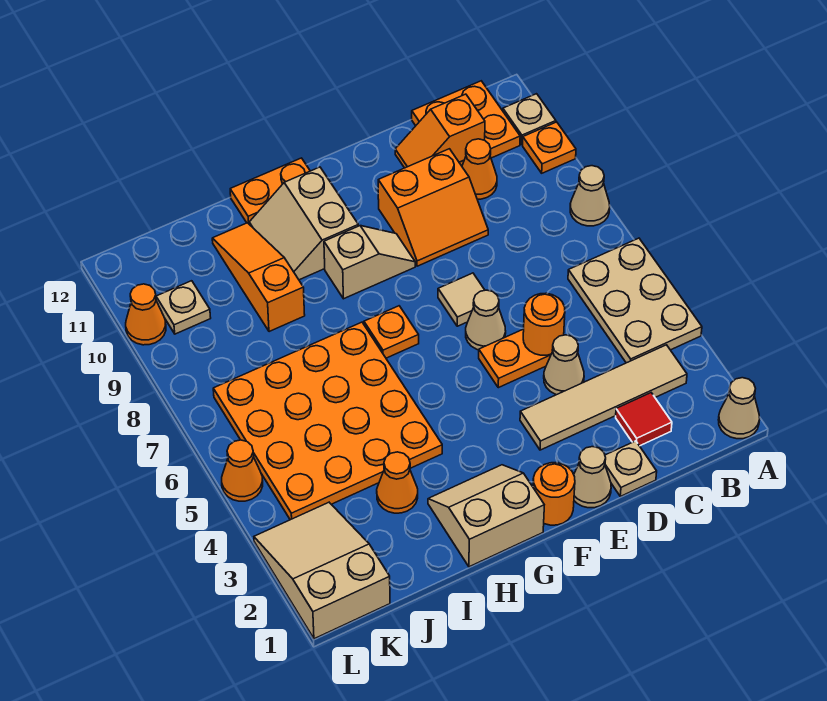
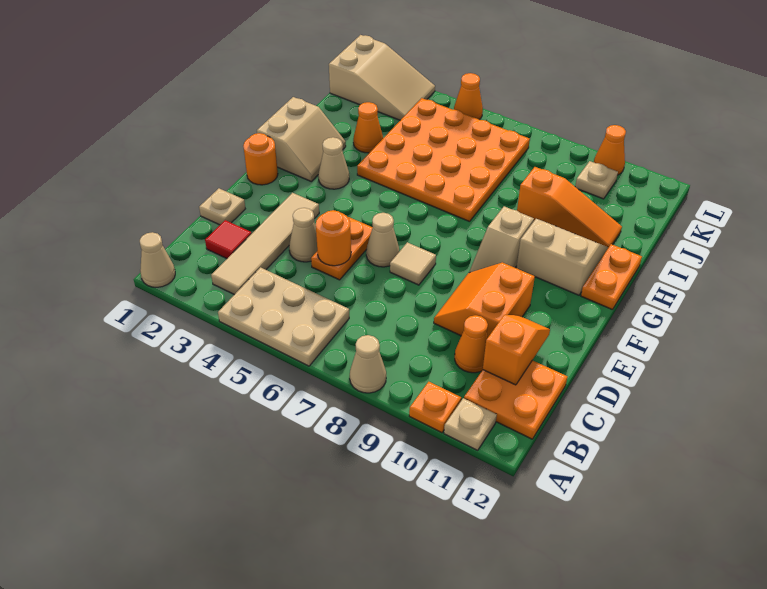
tan cone E1 level 1 -> tan cone G3 level 1
orange plate G7 level 1 -> none

